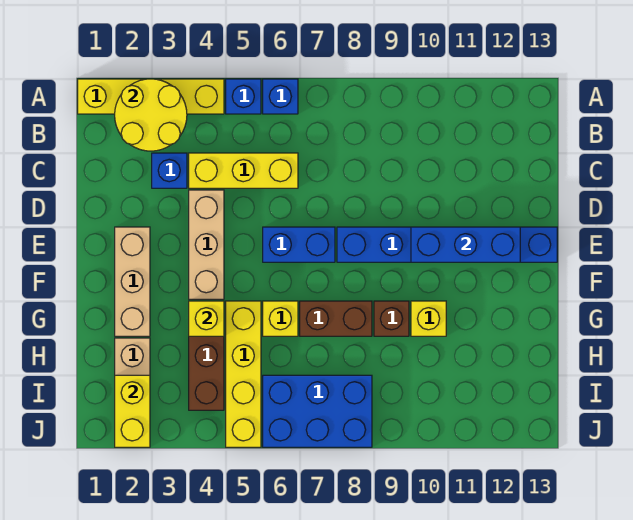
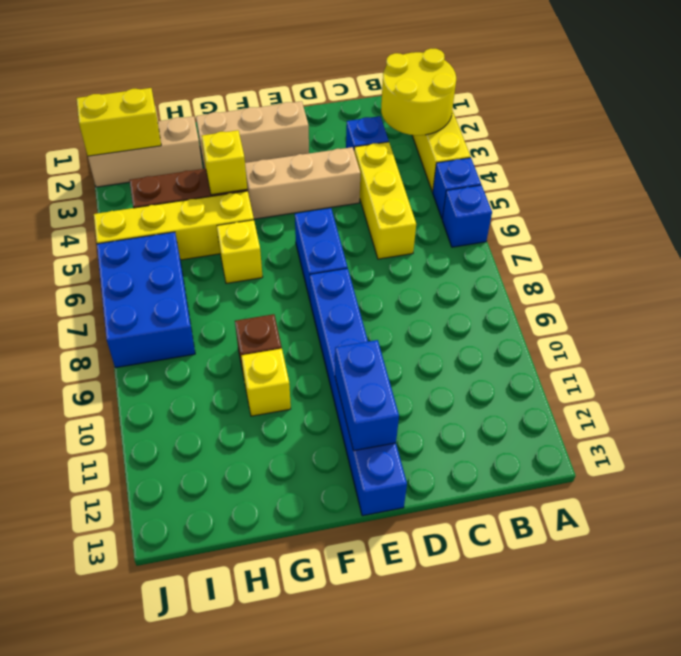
blue brick E10:E12 level 2 -> blue brick E11:E12 level 2
brown brick G7:G8 level 1 -> none

